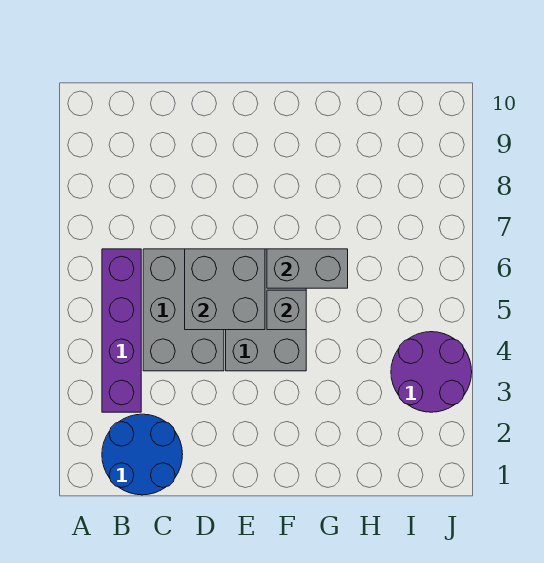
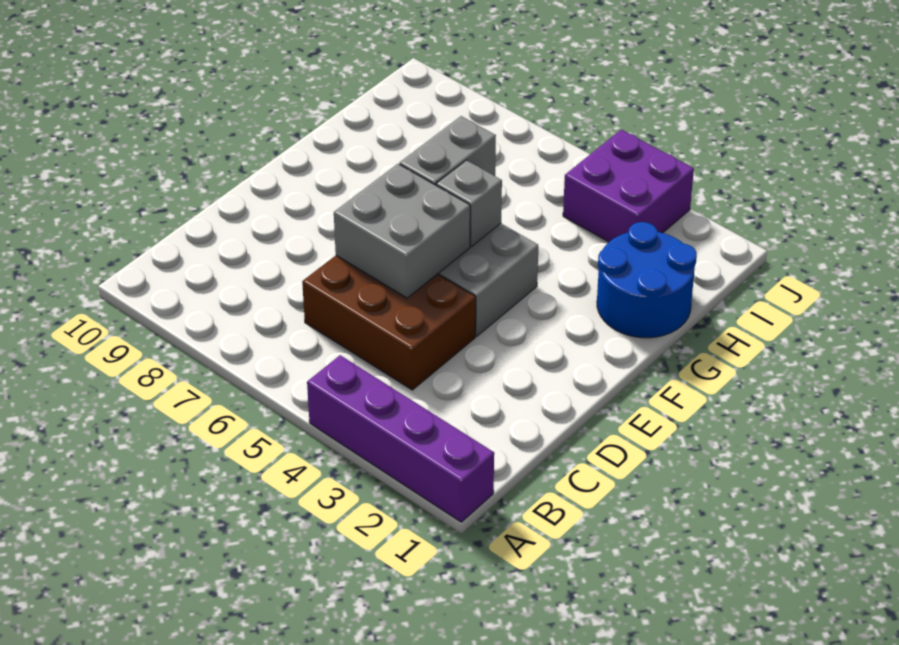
blue round brick B1:C2 level 1 -> blue round brick G1:H2 level 1
purple brick B3:B6 level 1 -> purple brick A1:A4 level 1
grey brick C4:D6 level 1 -> brown brick C4:D6 level 1
purple round brick I3:J4 level 1 -> purple brick I3:J4 level 1

